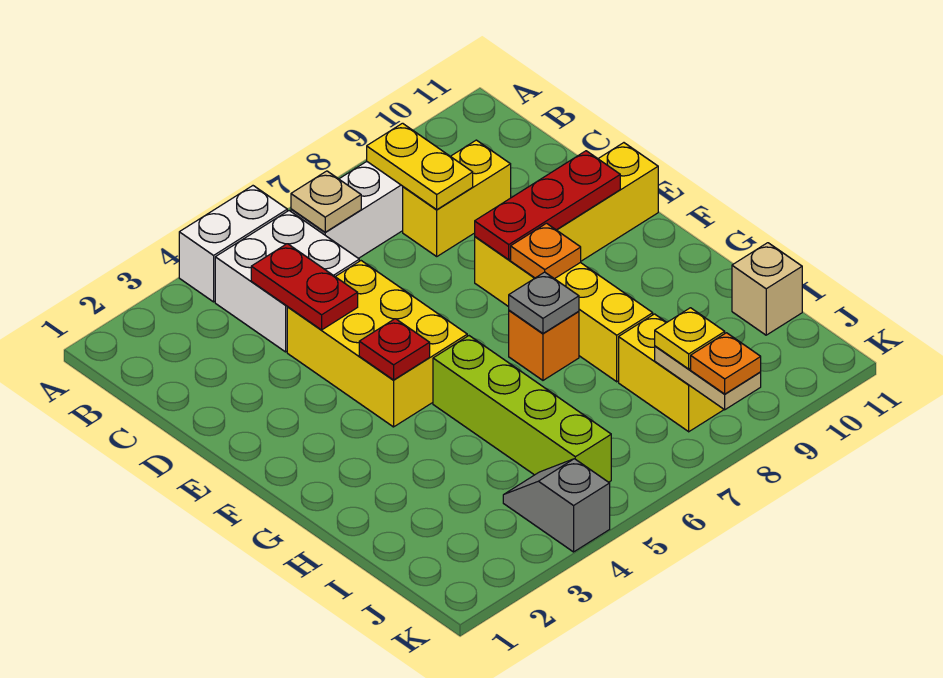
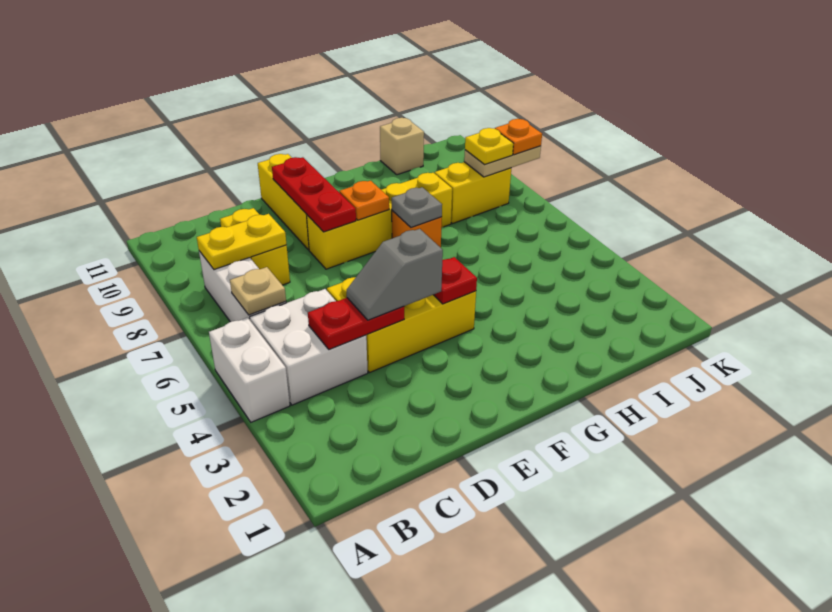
lime brick G5:J5 level 1 -> none
grey slope J4:K4 level 1 top K -> grey slope D4:E4 level 3 top E

